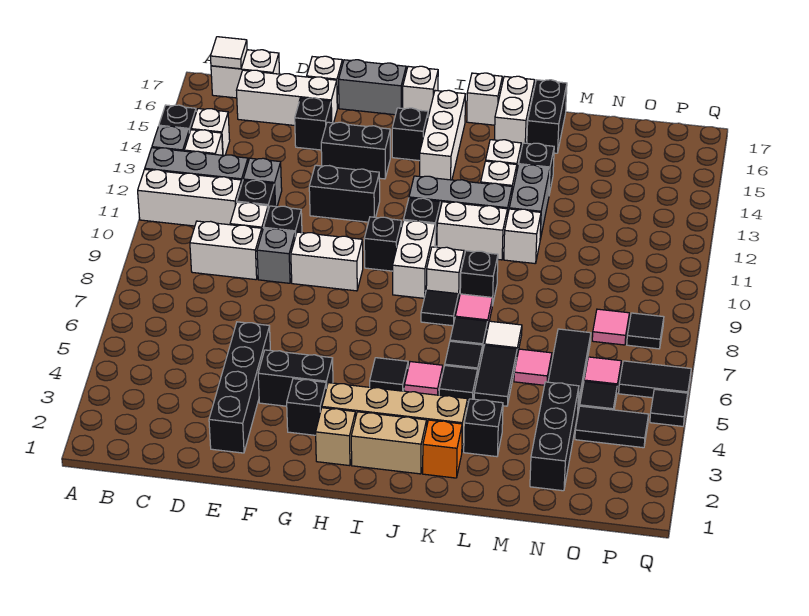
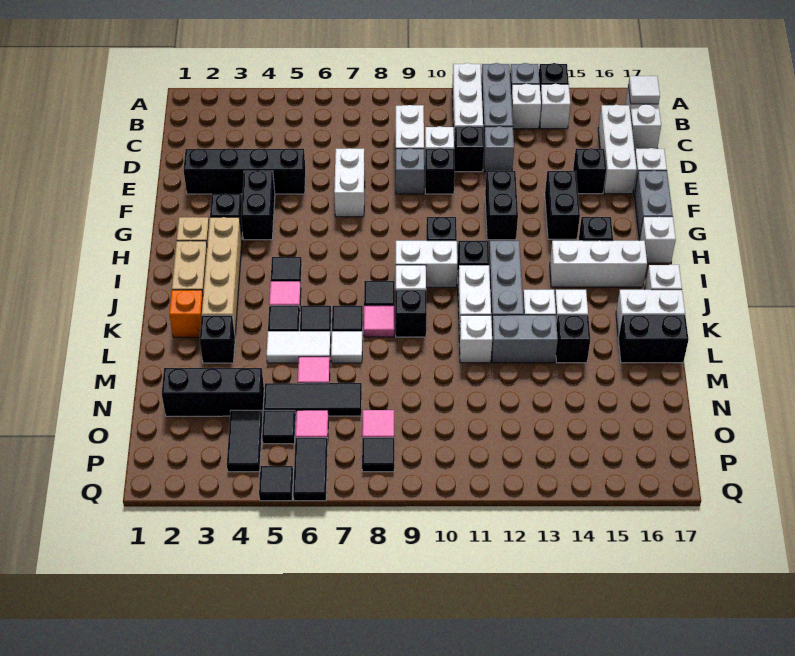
white brick F9:G9 level 1 -> white brick E7:F7 level 1
black tile L5:L6 level 1 -> white tile L5:L6 level 1

